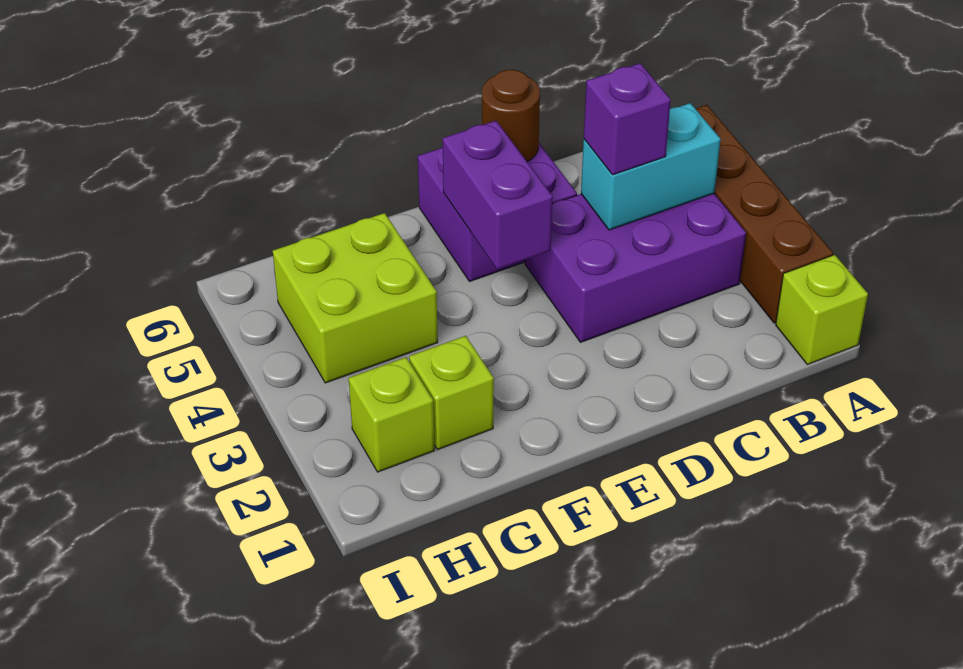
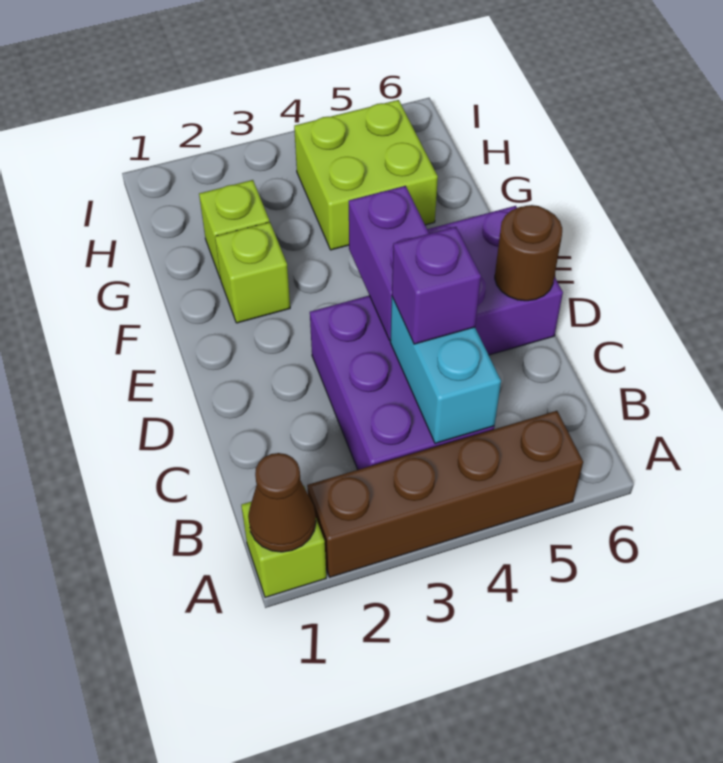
none -> brown cone A1 level 2
purple brick E4:E5 level 2 -> purple brick D4:E4 level 2
lime brick H2 level 1 -> lime brick F2 level 1

